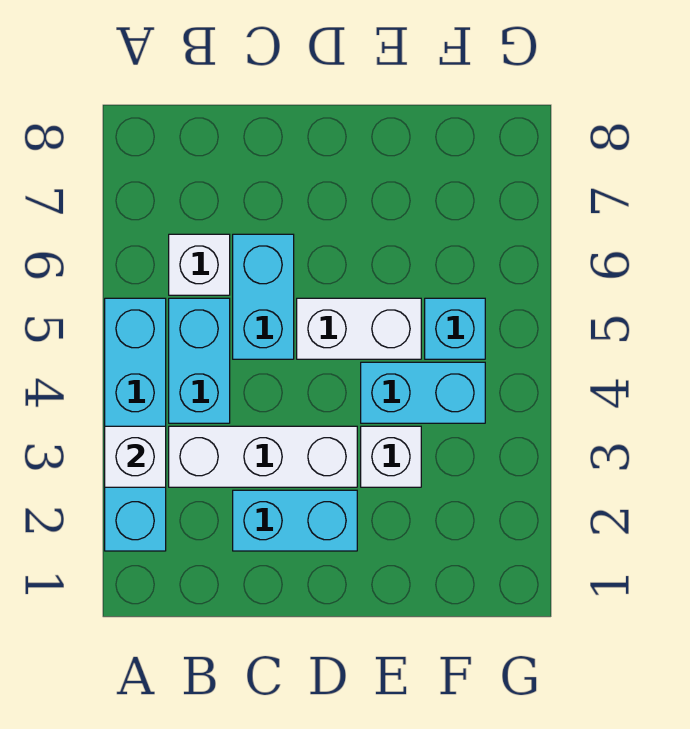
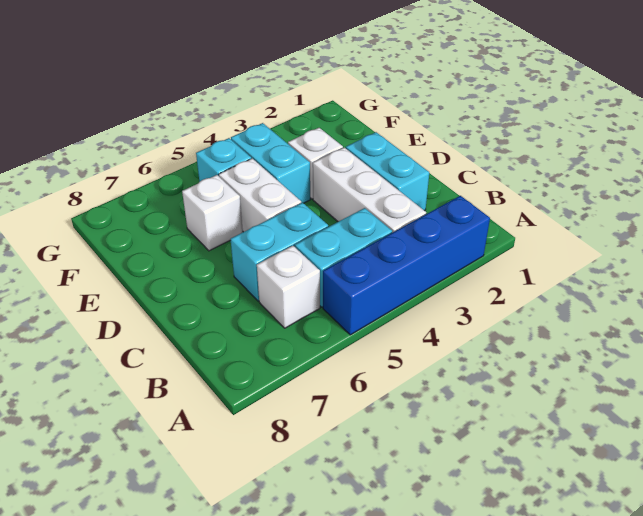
cyan brick A2:A5 level 1 -> blue brick A2:A5 level 1
white brick A3 level 2 -> white brick E6 level 1

